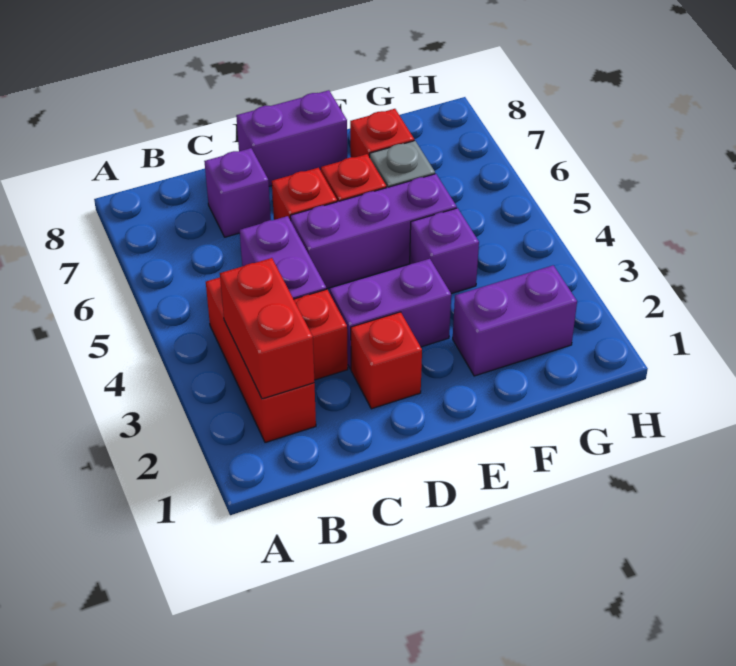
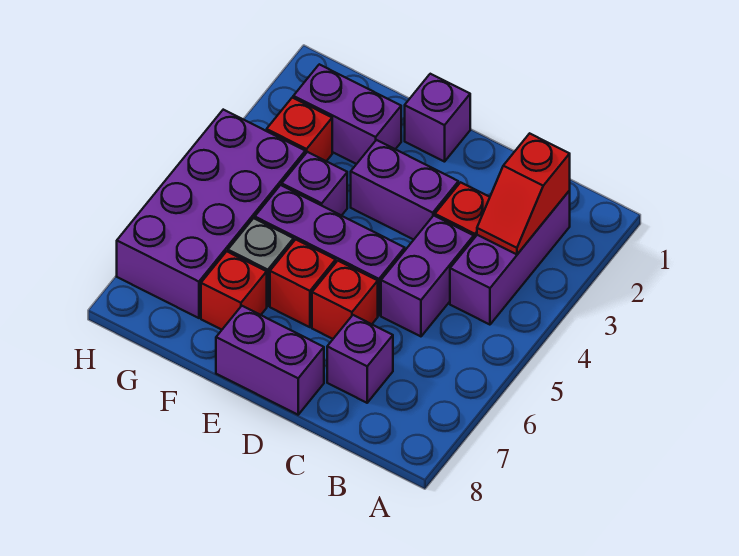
red brick B2:B4 level 1 -> purple brick B2:B4 level 1
red brick B2:B3 level 2 -> red slope B2:B3 level 2 top 2
red brick D2 level 1 -> red brick G3 level 1
none -> purple brick E1 level 1
none -> purple brick G4:H7 level 1

